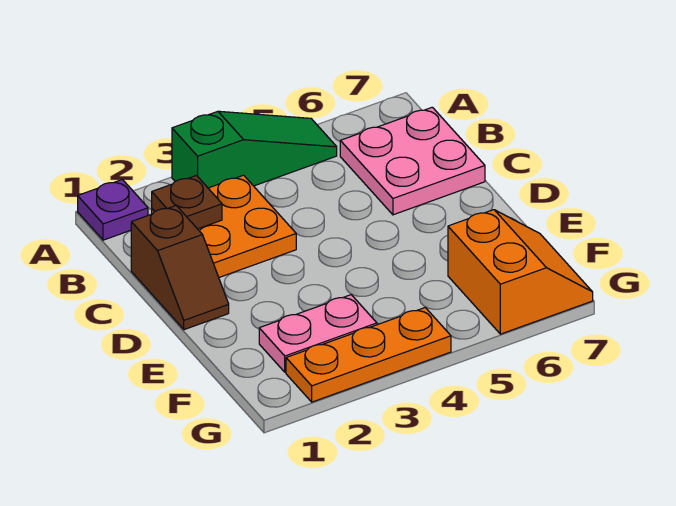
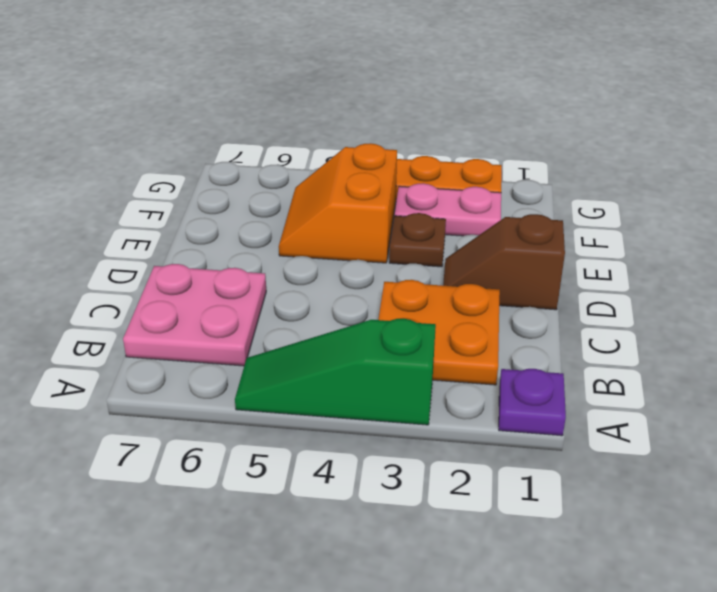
brown plate B2 level 2 -> brown plate E3 level 1
brown slope C1:D1 level 1 top C -> brown slope D1:D2 level 1 top 1
orange slope F6:G7 level 1 top 6 -> orange slope E4:F5 level 1 top 4

